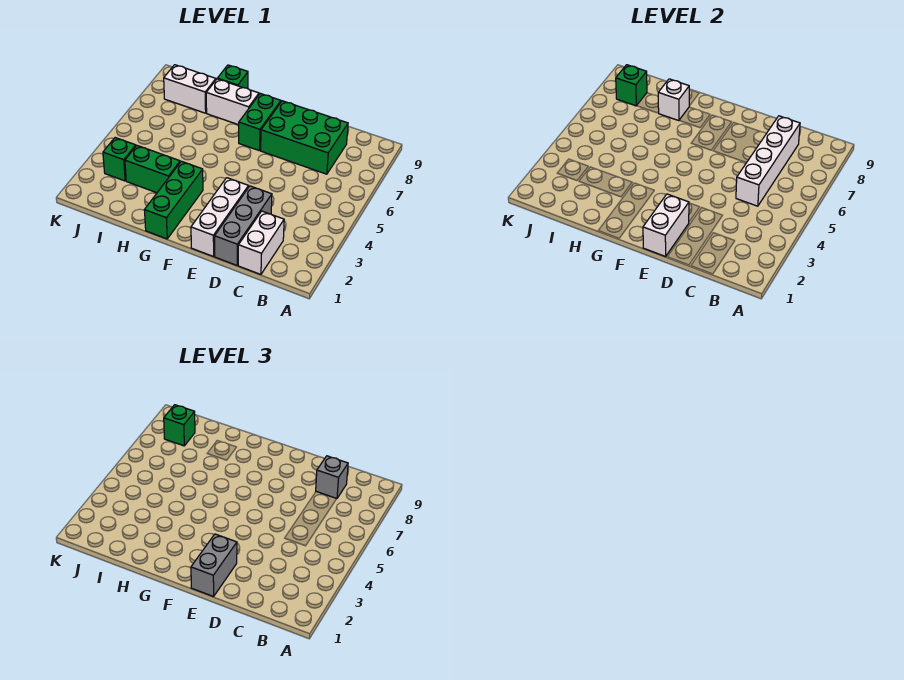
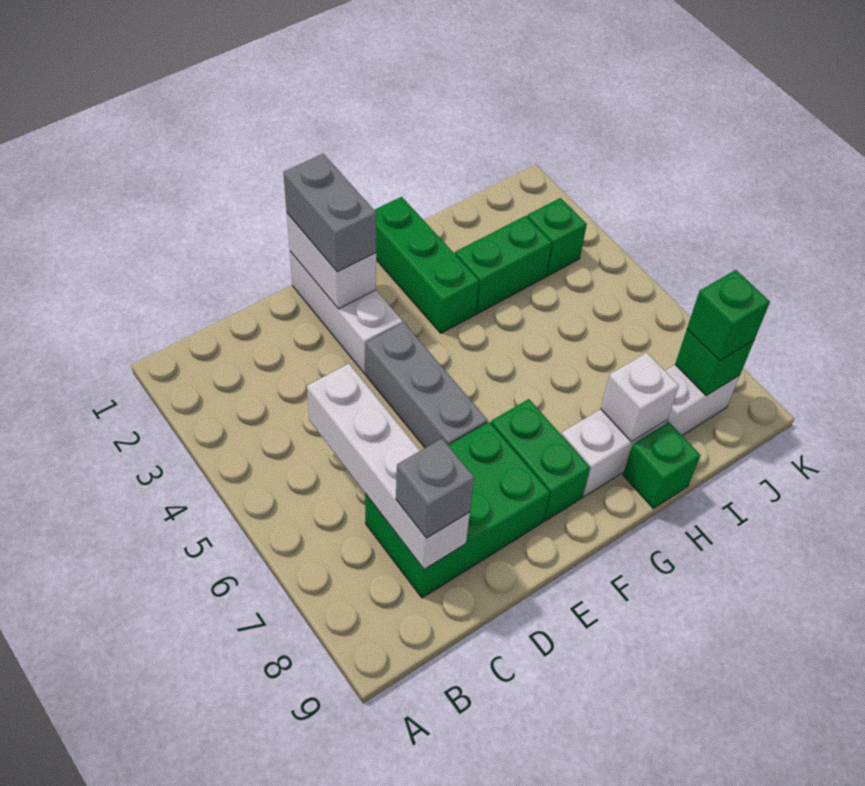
white brick C1:C2 level 1 -> none
grey brick D1:D3 level 1 -> grey brick E4:E6 level 1

